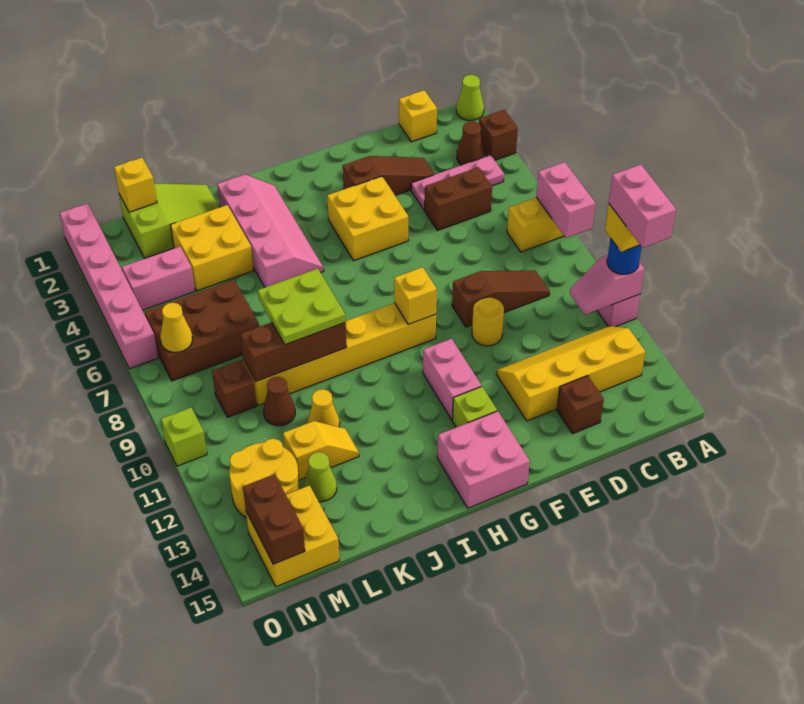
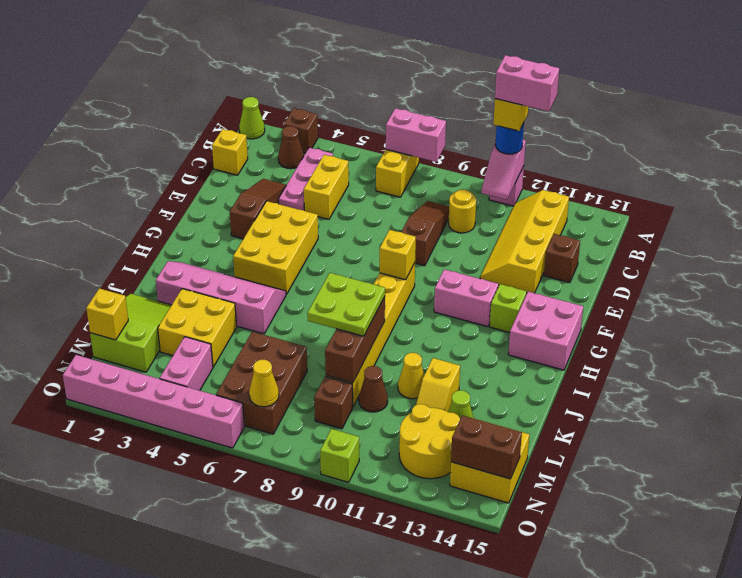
brown brick C5:D5 level 1 -> yellow brick C5:D5 level 1
yellow round brick E10 level 1 -> yellow round brick C10 level 1
yellow brick F4:G5 level 1 -> yellow brick F4:H5 level 1
yellow slope K12:L12 level 1 top L -> yellow slope K12:L12 level 1 top K

